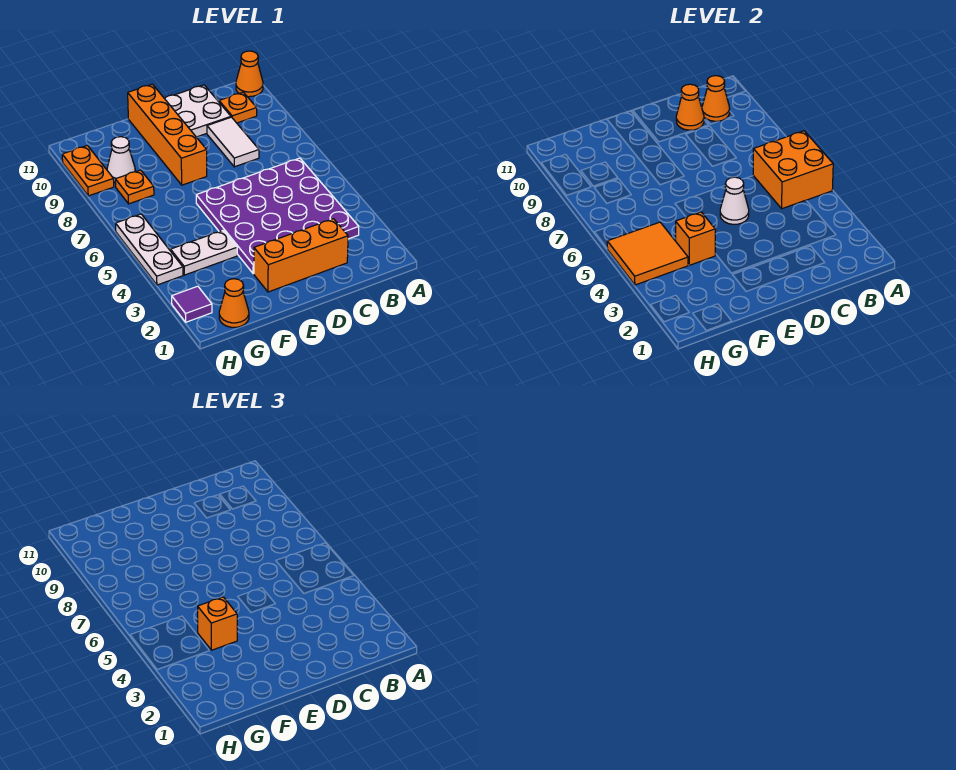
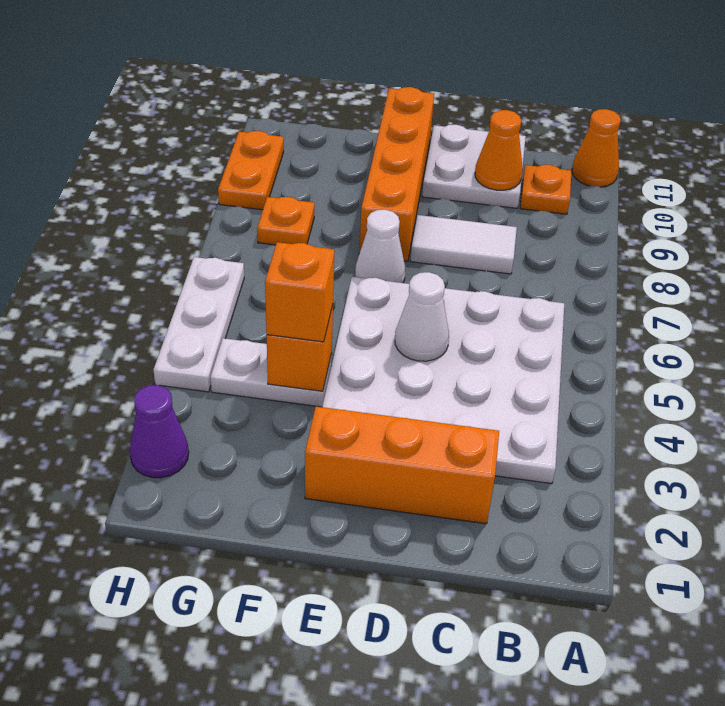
orange brick A5:B6 level 2 -> none
purple plate B3:E6 level 1 -> white plate B3:E6 level 1
orange cone B10 level 2 -> none
white tile C8:C9 level 1 -> white tile C8:D8 level 1
orange cone G1 level 1 -> none
orange tile G4:H5 level 2 -> none
white cone G9 level 1 -> white cone E7 level 1
purple tile H2 level 1 -> purple cone H2 level 1

